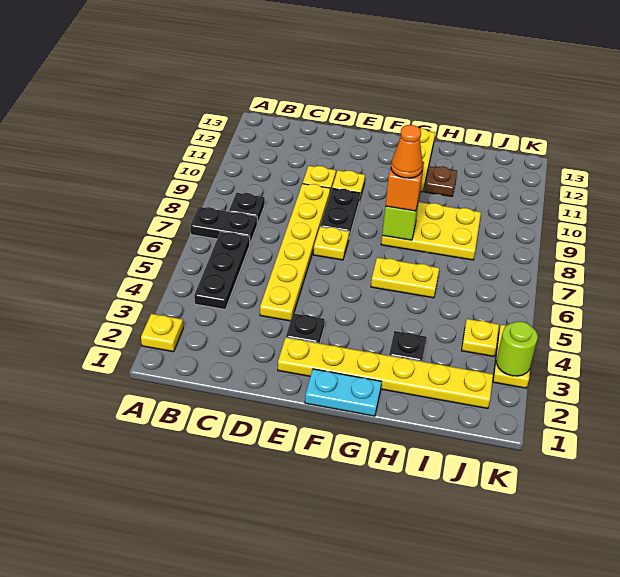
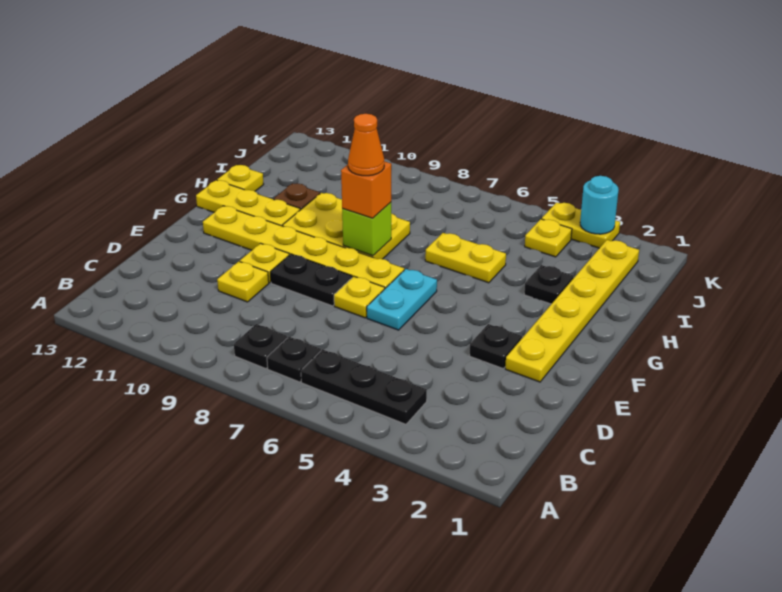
yellow plate A2 level 1 -> yellow plate H13 level 1
black plate A7:B7 level 1 -> black plate B7 level 1
yellow plate D4:D9 level 1 -> yellow plate F7:F12 level 1
cyan plate F1:G1 level 1 -> cyan plate E6:F6 level 1
yellow plate G6:H6 level 1 -> yellow plate H5:H6 level 1
yellow plate G8:I9 level 1 -> yellow plate G8:H10 level 1
lime round brick K3 level 2 -> cyan round brick K3 level 2

